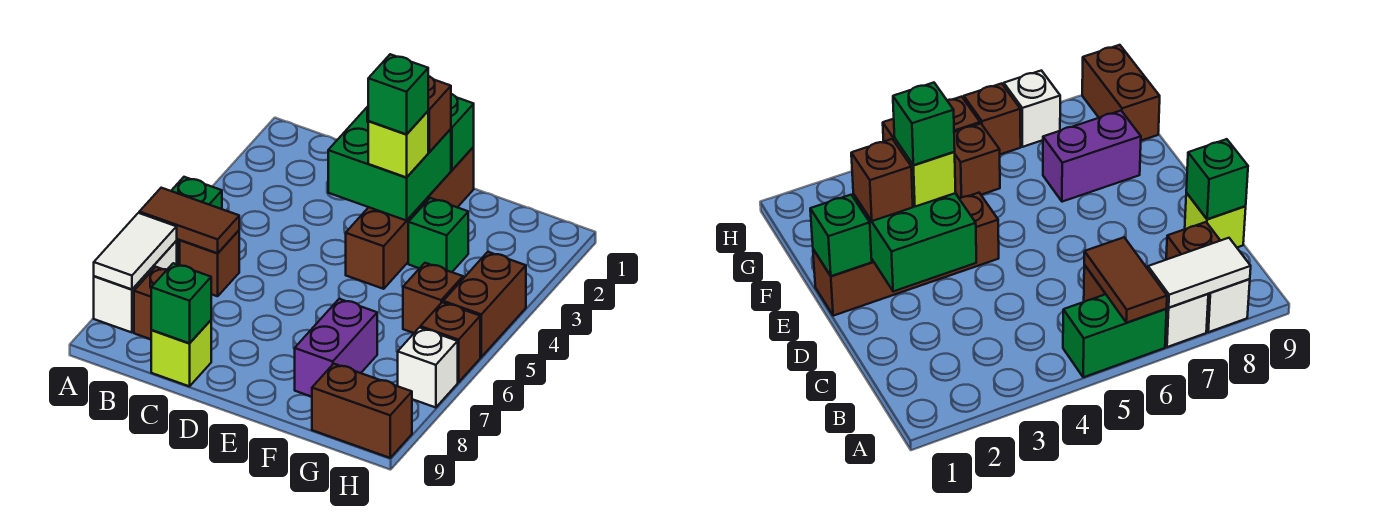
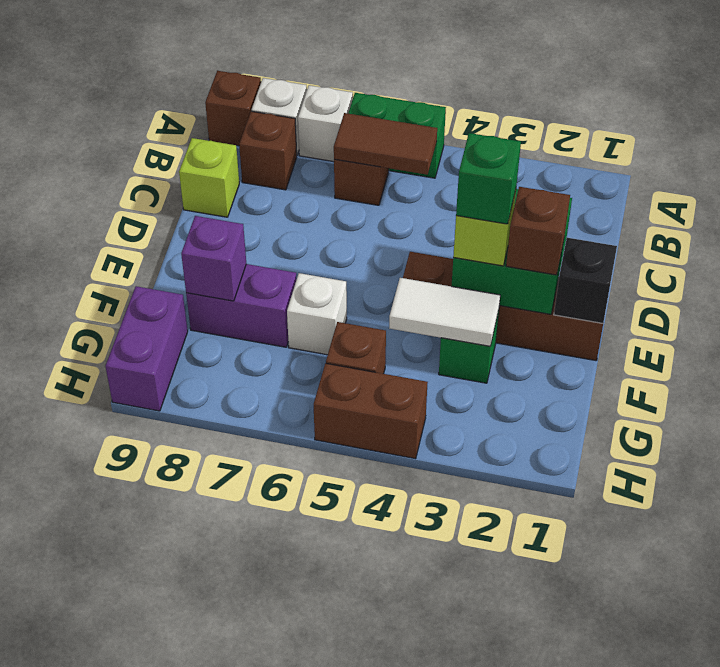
brown tile A6:B6 level 2 -> brown tile B5:B6 level 2
white tile A7:A8 level 2 -> white tile F3:F4 level 2
green brick C9 level 2 -> none
green brick E1 level 2 -> black brick E1 level 2
none -> purple brick F8 level 2
brown brick G9:H9 level 1 -> purple brick G9:H9 level 1
brown brick H6 level 1 -> brown brick A9 level 1
white brick H7 level 1 -> white brick F6 level 1

